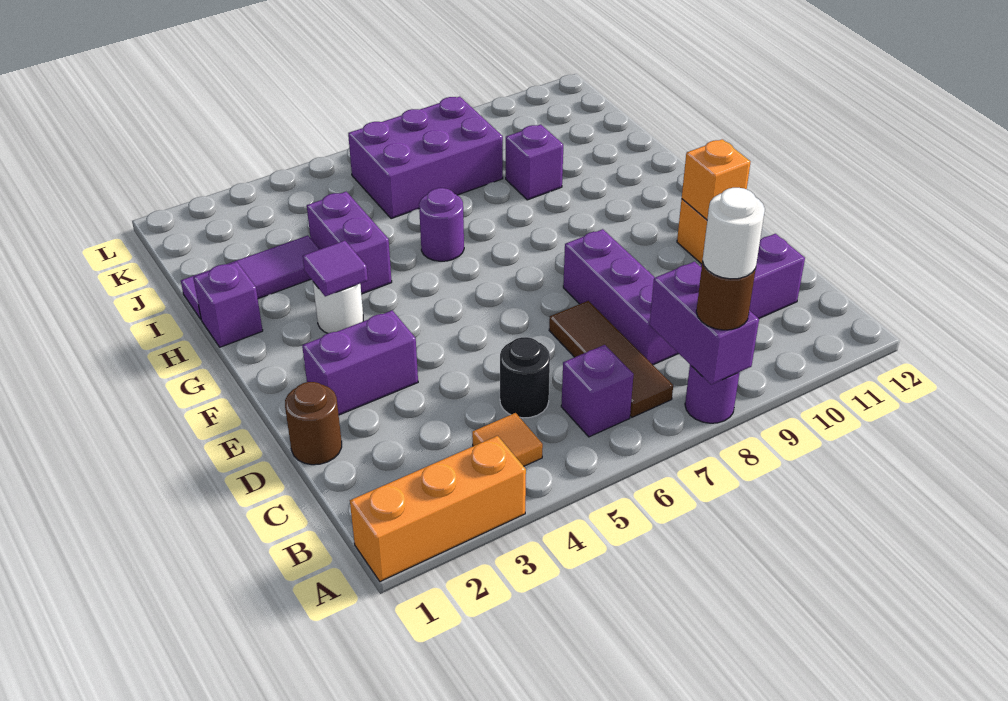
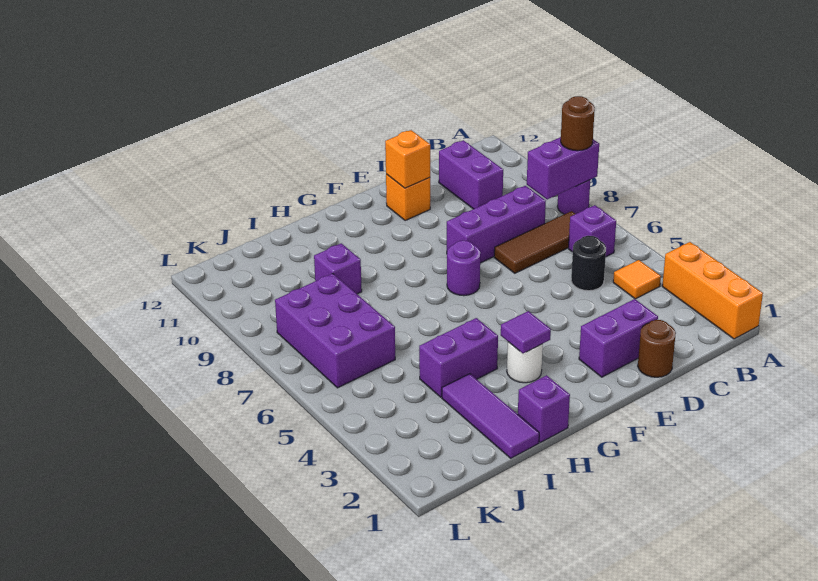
white round brick A8 level 4 -> none
purple brick E2:E3 level 1 -> purple brick D2:E2 level 1
purple round brick H6 level 1 -> purple round brick F7 level 1

